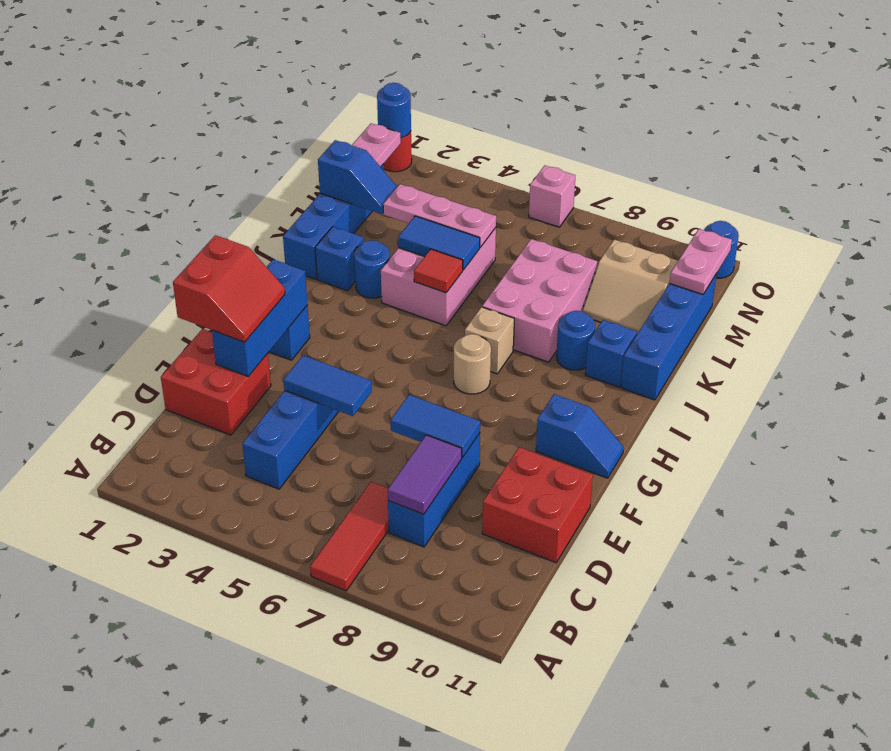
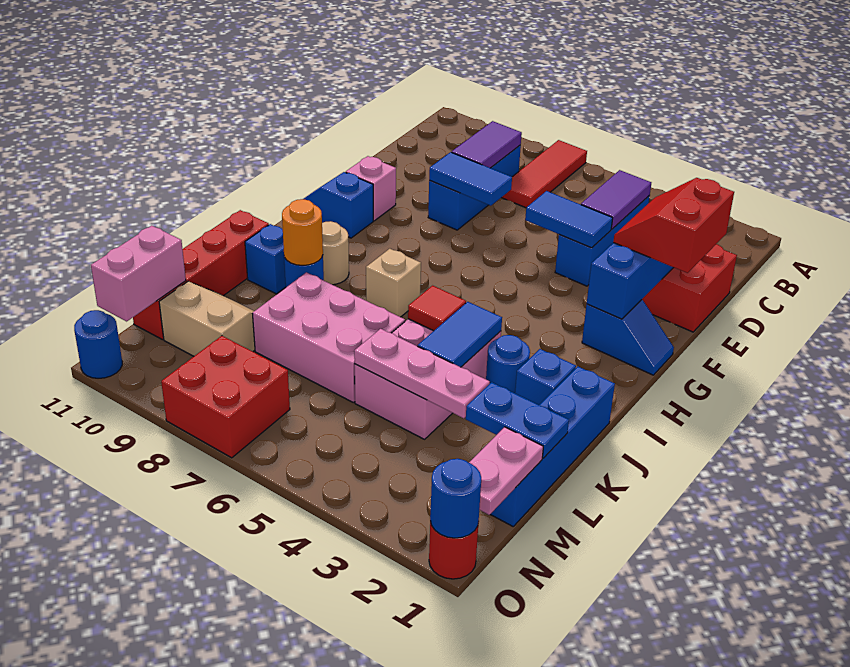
none -> purple tile C4:D4 level 2
red brick D10:E11 level 1 -> red brick N7:O8 level 1
tan round brick H7 level 1 -> tan round brick I9 level 1
pink brick J7:L8 level 1 -> pink brick K6:L8 level 1
none -> orange round brick J9 level 2
blue brick J11:M11 level 1 -> red brick J11:M11 level 1
blue tile K4:K5 level 2 -> blue tile J4:K4 level 2
blue slope L1:L2 level 2 top 1 -> blue plate L1:L2 level 2
pink plate M11:N11 level 2 -> pink brick M11:N11 level 2
pink brick O6 level 1 -> pink brick F10 level 1

